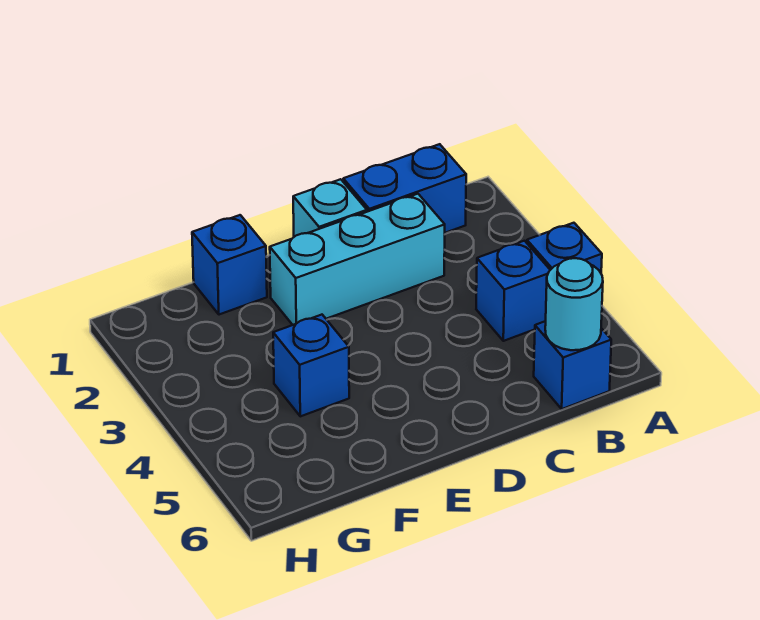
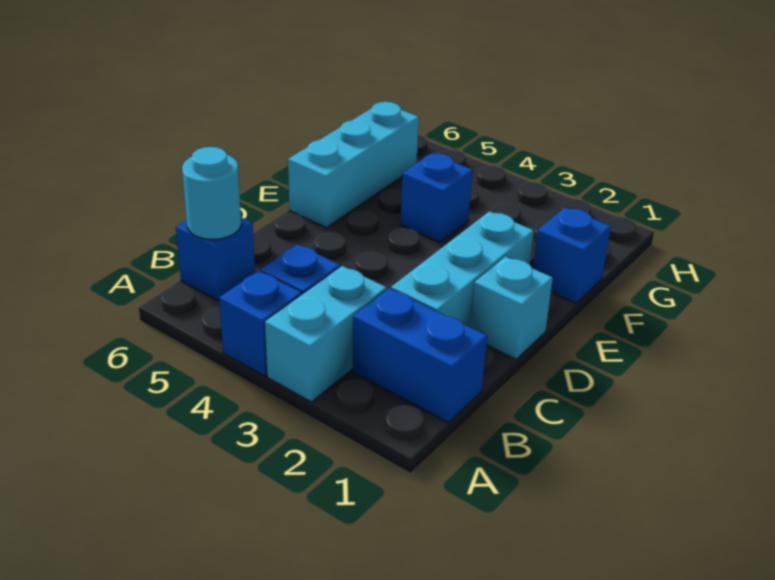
none -> cyan brick A3:B3 level 1
blue brick B1:C1 level 1 -> blue brick B1:B2 level 1
none -> cyan brick E6:G6 level 1

